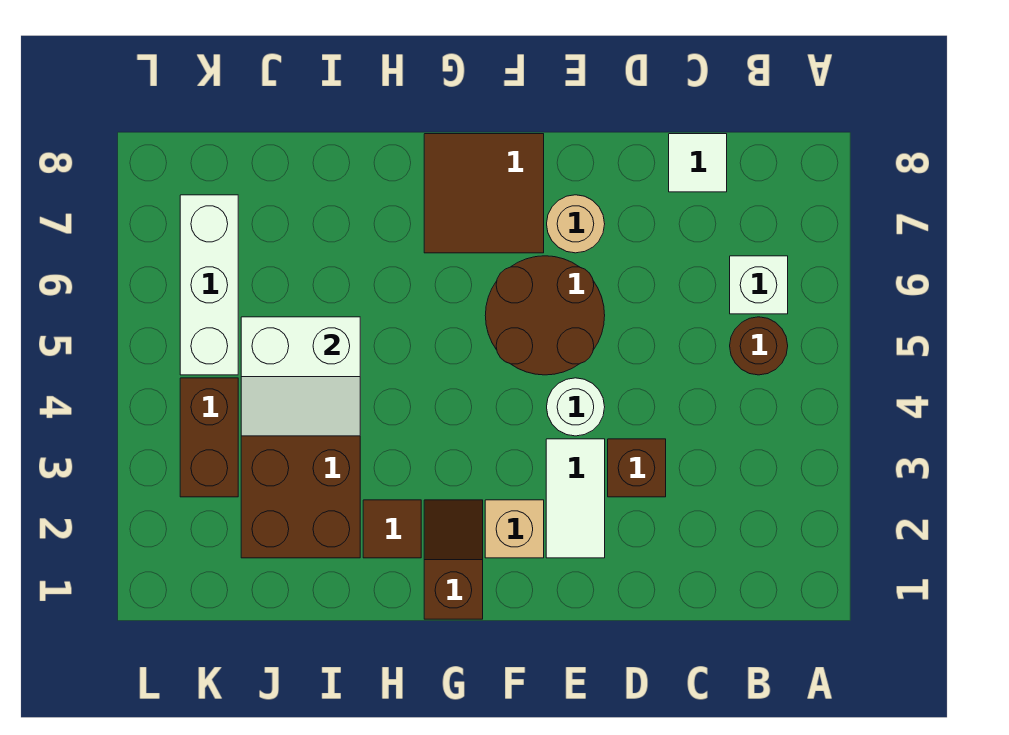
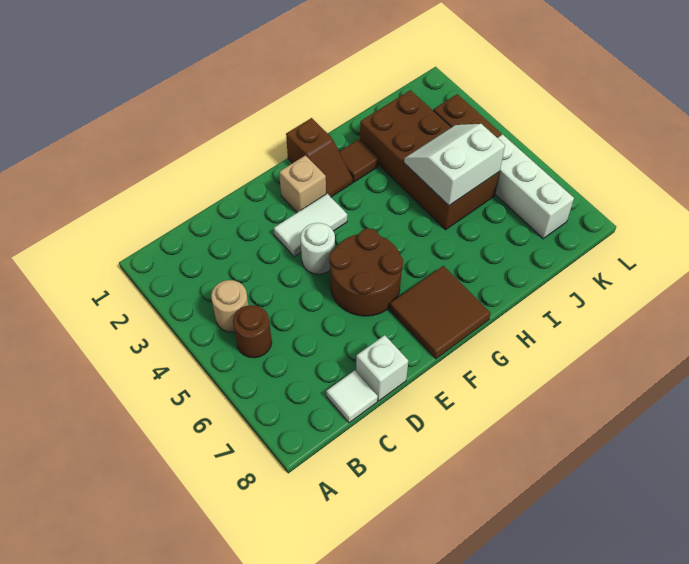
white brick B6 level 1 -> white brick D8 level 1
brown brick D3 level 1 -> none
white tile E2:E3 level 1 -> white tile E3:F3 level 1
tan round brick E7 level 1 -> tan round brick B4 level 1

